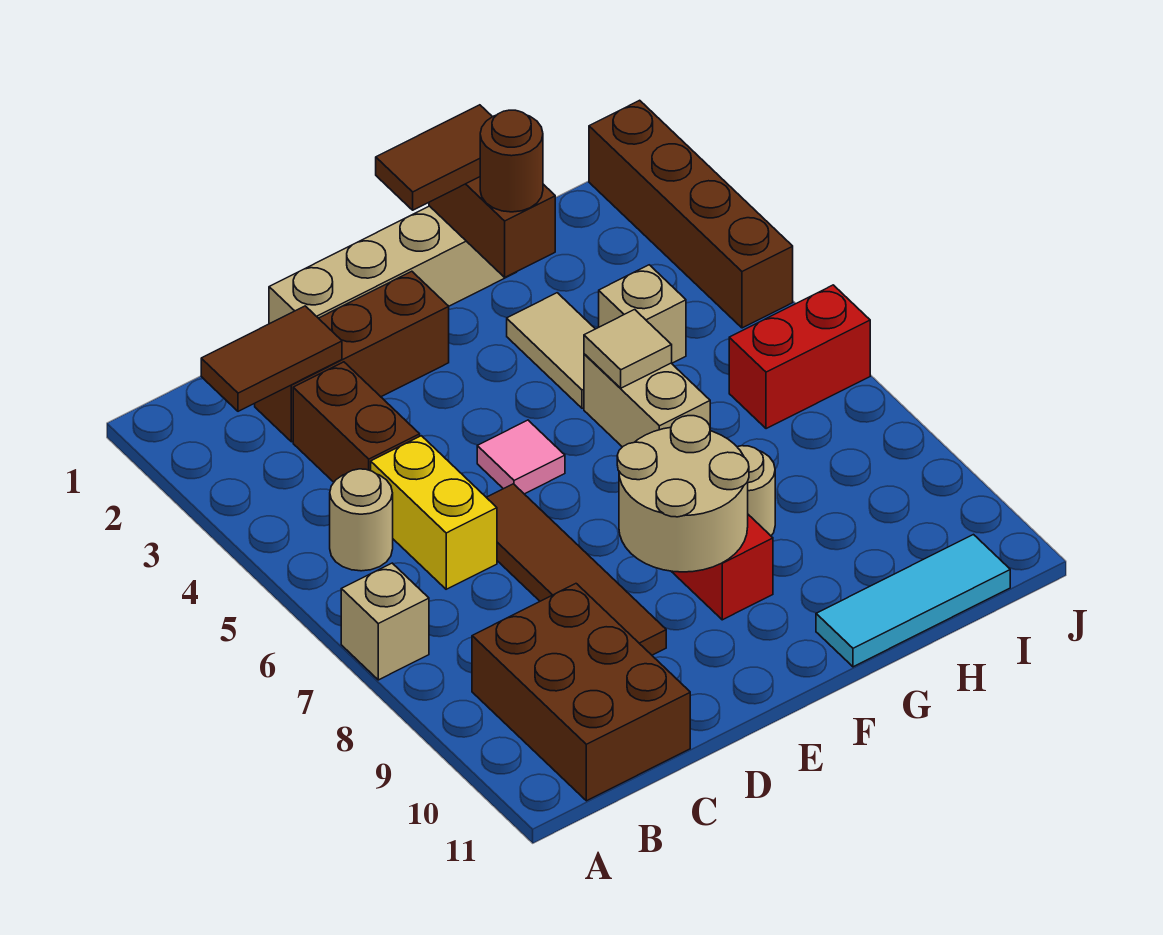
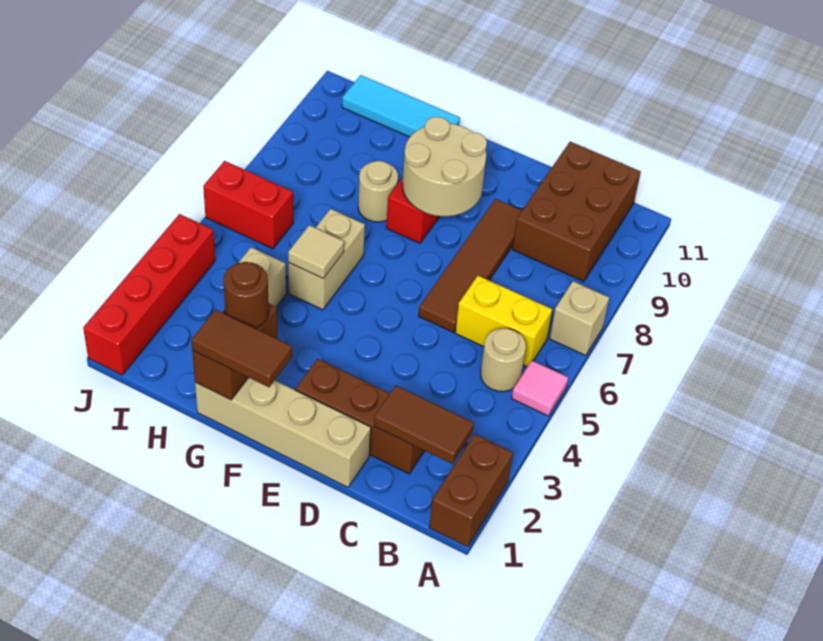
brown brick C3:C4 level 1 -> brown brick A1:A2 level 1
yellow brick C5:C6 level 1 -> yellow brick B6:C6 level 1
pink tile E5 level 1 -> pink tile A5 level 1
tan tile G3:G4 level 1 -> none
brown brick J1:J4 level 1 -> red brick J1:J4 level 1

